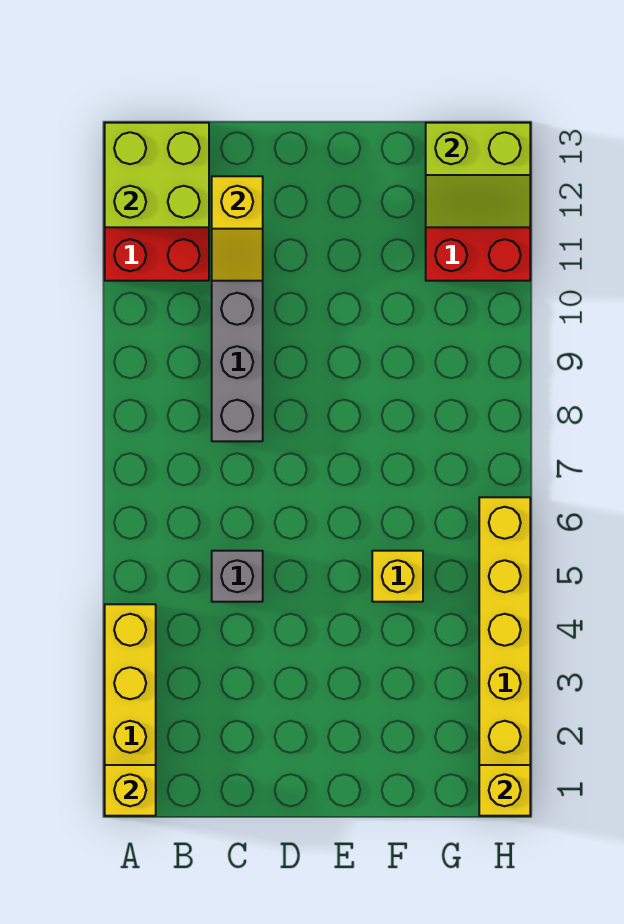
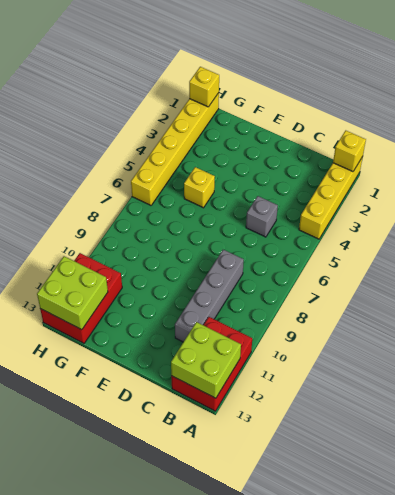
yellow slope C11:C12 level 2 top 12 -> none
lime slope G12:H13 level 2 top 13 -> lime brick G12:H13 level 2

